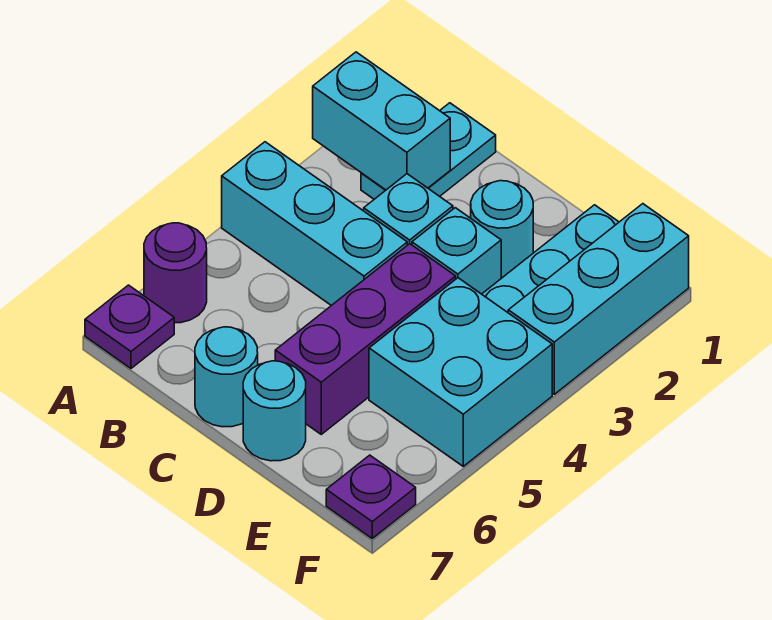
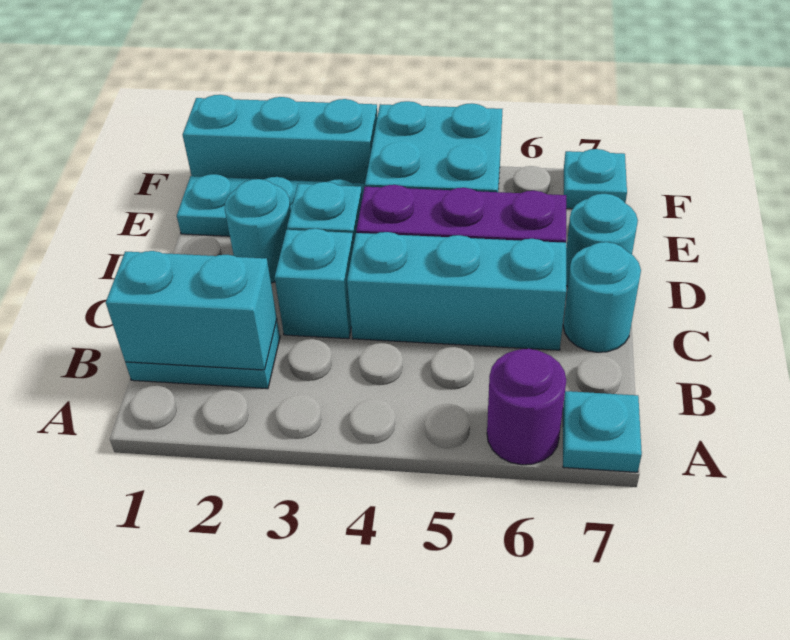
cyan brick A2:B2 level 2 -> cyan brick B1:B2 level 2
cyan brick A4:C4 level 1 -> cyan brick C4:C6 level 1
purple plate A7 level 1 -> cyan plate A7 level 1
purple plate F7 level 1 -> cyan plate F7 level 1

